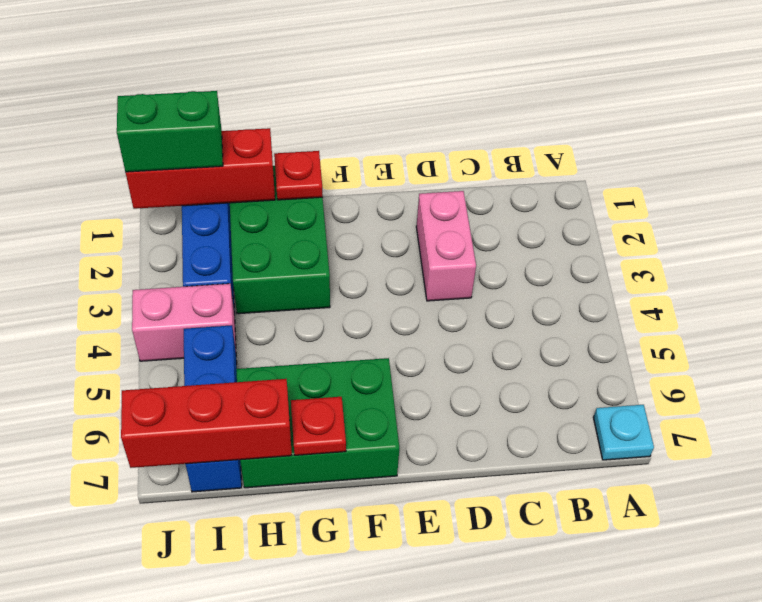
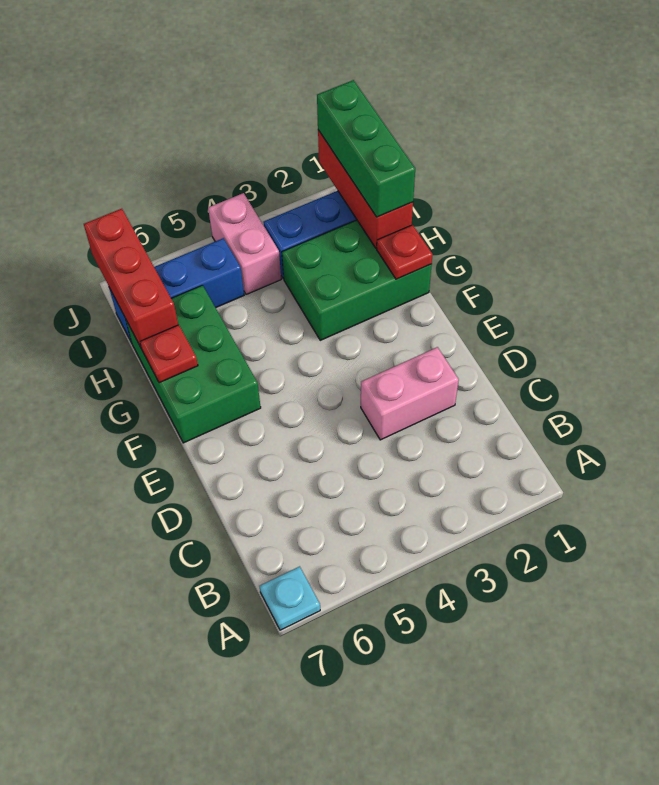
green brick I1:J1 level 3 -> green brick H1:J1 level 3

